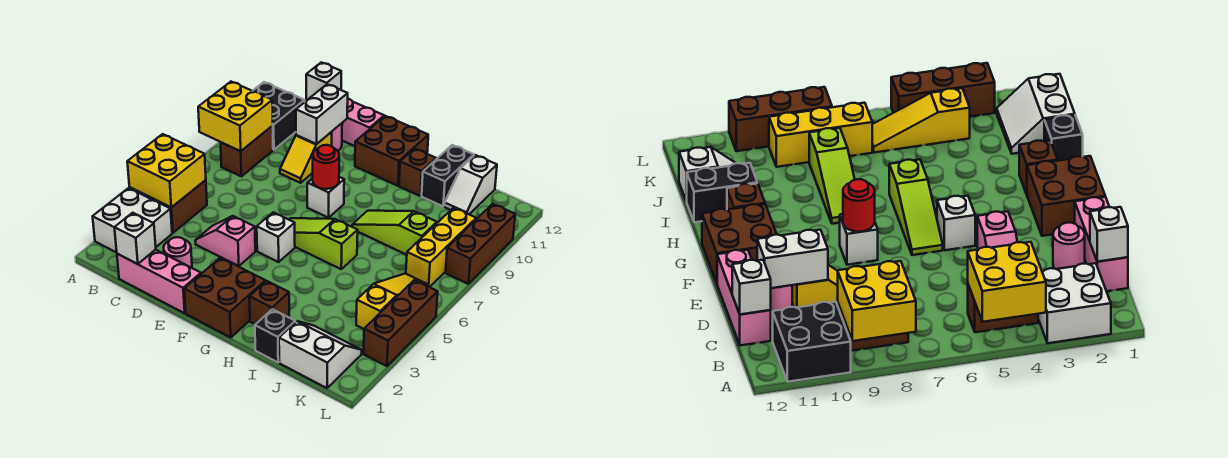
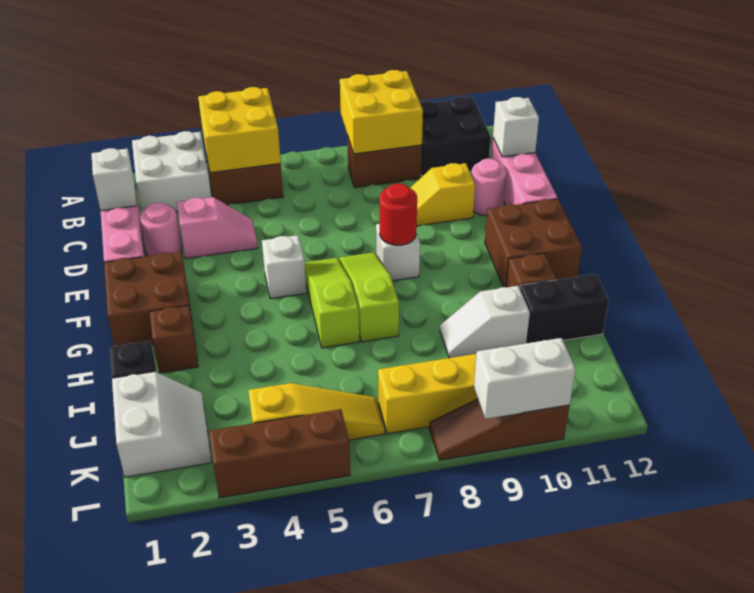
pink slope D4:E4 level 1 top E -> pink slope D3:D4 level 1 top 3
white brick D10:D11 level 2 -> white brick L9:L10 level 2
lime slope H8:J8 level 1 top J -> lime slope F7:H7 level 1 top H
white slope J11:J12 level 1 top 12 -> white slope I9:I10 level 1 top 10
brown brick L8:L10 level 1 -> brown slope L8:L10 level 1 top 10

